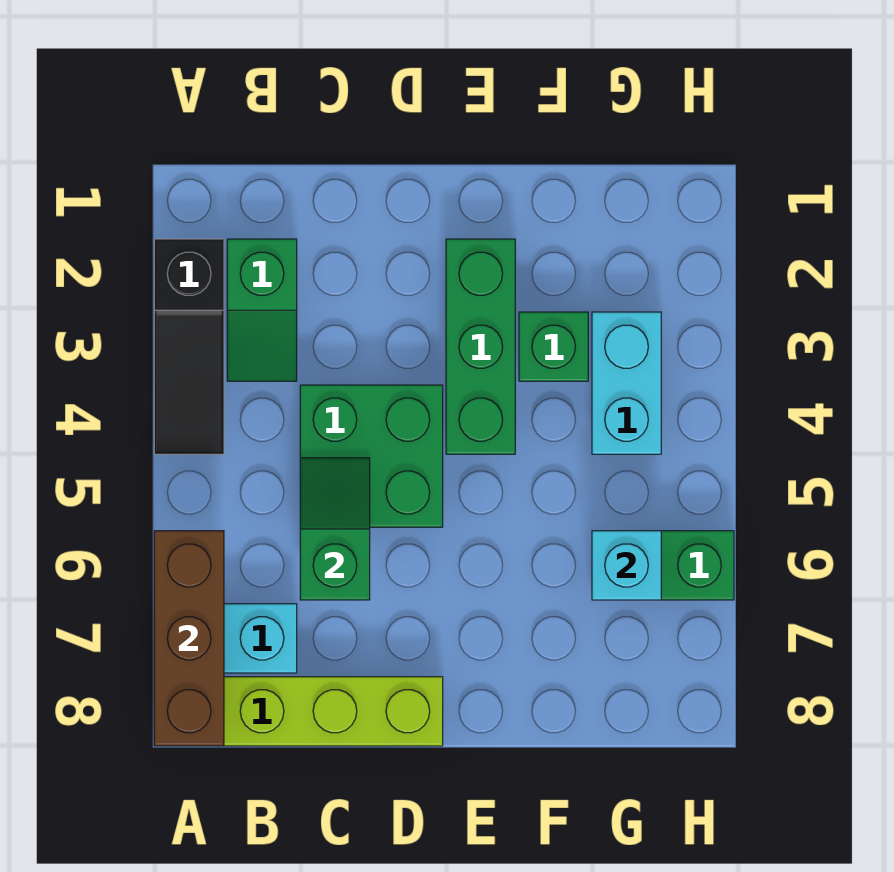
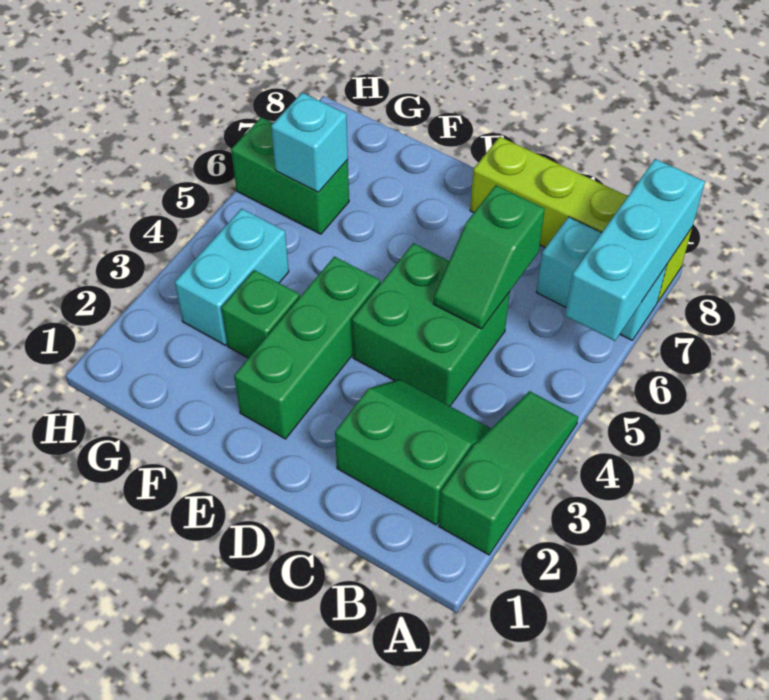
black slope A2:A4 level 1 top 2 -> green slope A2:A4 level 1 top 2
brown brick A6:A8 level 2 -> cyan brick A6:A8 level 2
green slope B2:B3 level 1 top 2 -> green slope B2:C3 level 1 top 2

